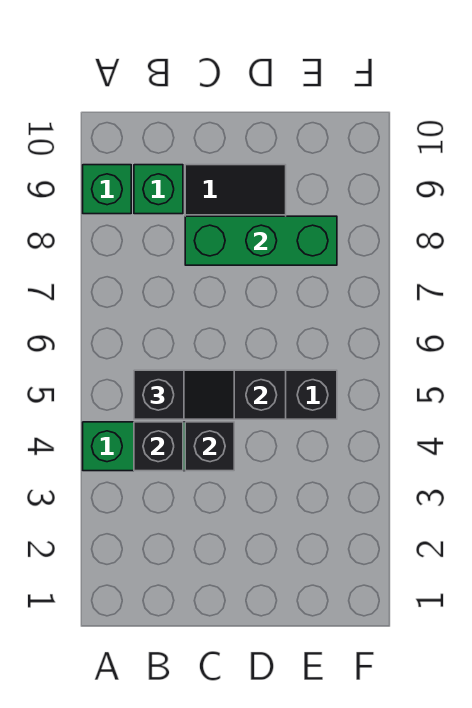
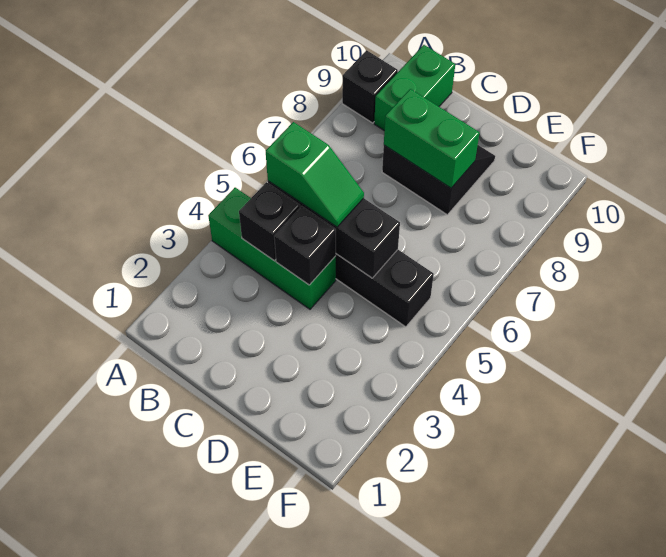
green brick A9 level 1 -> black brick A9 level 1
black slope B5:C5 level 3 top B -> green slope B5:C5 level 3 top B
green brick B9 level 1 -> green brick B9:B10 level 1
green brick C8:E8 level 2 -> green brick C8:D8 level 2

